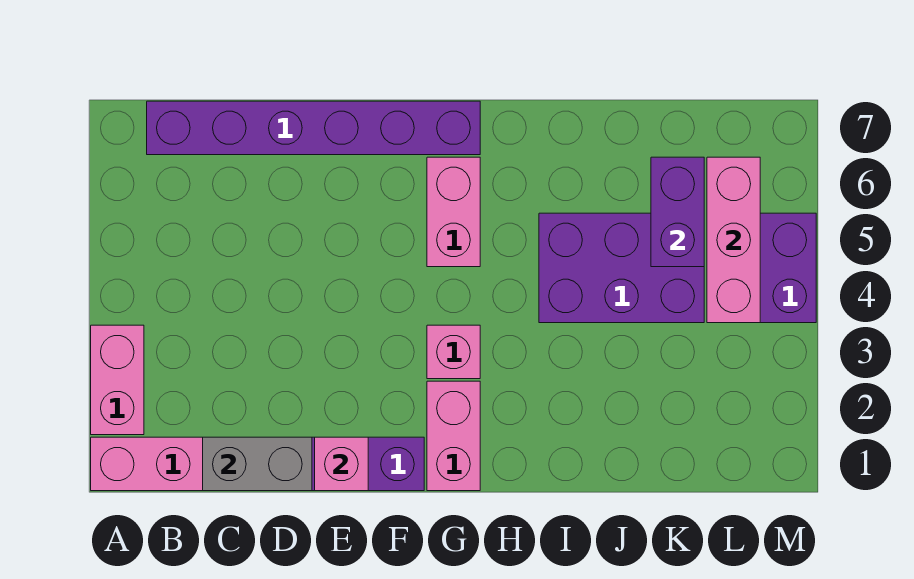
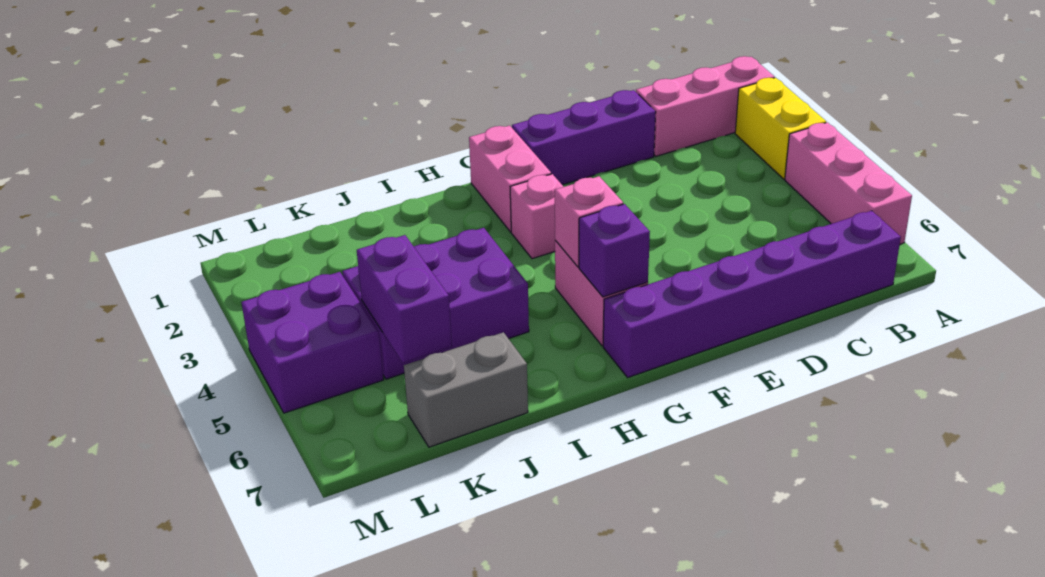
pink brick A2:A3 level 1 -> yellow brick A2:A3 level 1
grey brick C1:D1 level 2 -> grey brick J7:K7 level 1
pink brick E1 level 2 -> pink brick G5 level 2
none -> purple brick G6 level 2
pink brick L4:L6 level 2 -> pink brick A4:A6 level 1

